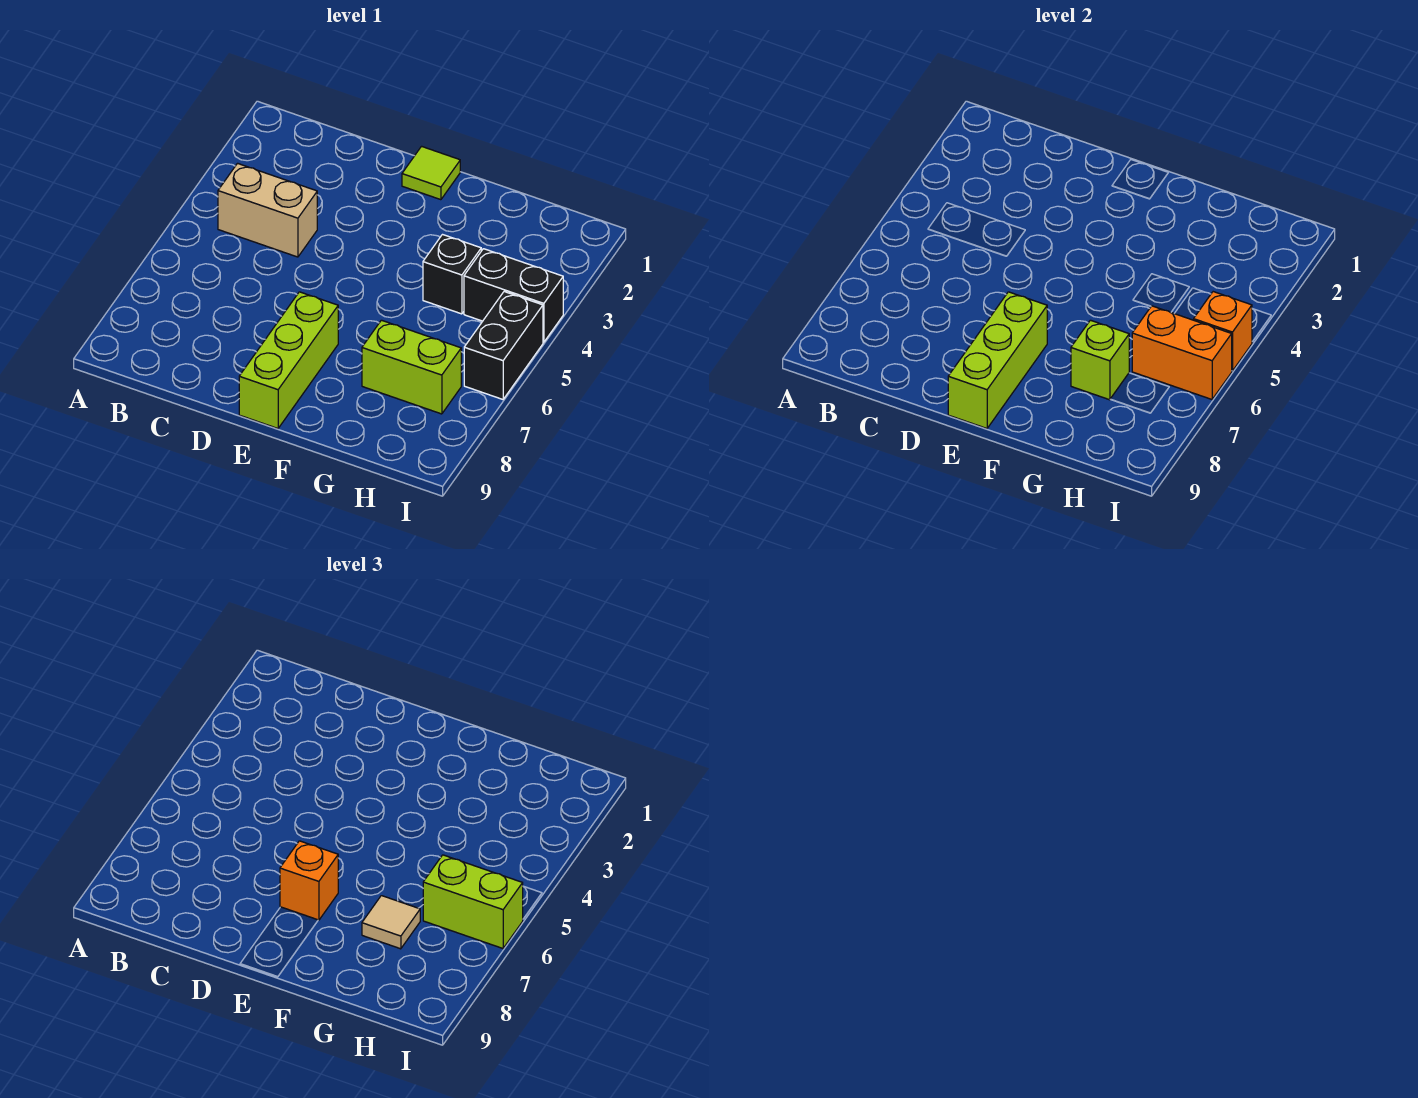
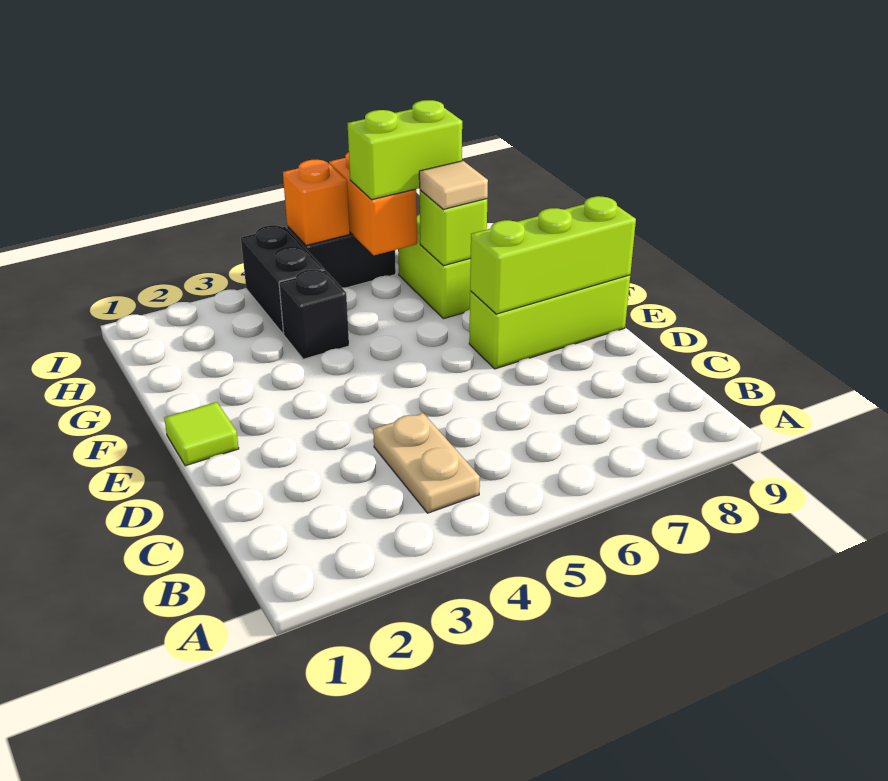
tan brick B4:C4 level 1 -> tan plate B4:C4 level 1
orange brick E7 level 3 -> none
lime brick H6:I6 level 3 -> lime brick H6:H7 level 3

